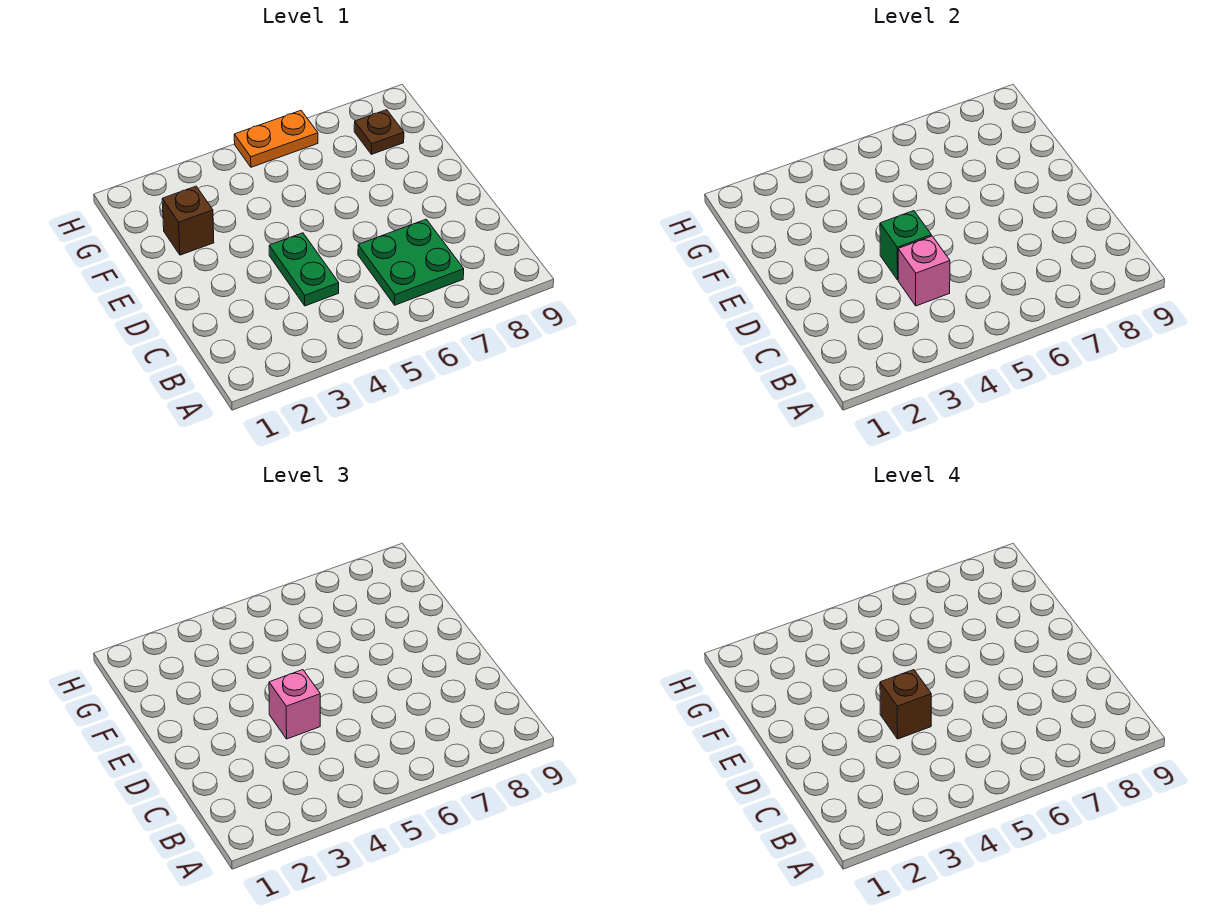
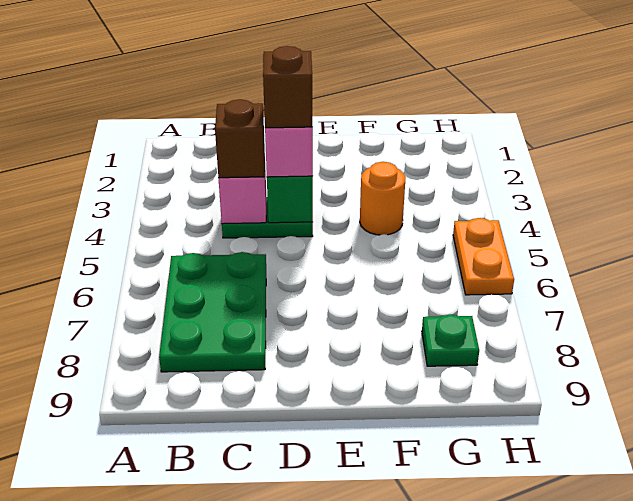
green plate B6:C7 level 1 -> green plate B6:C8 level 1
brown brick F2 level 1 -> brown brick C4 level 3
none -> orange round brick F4 level 1
brown plate G8 level 1 -> green plate G8 level 1

